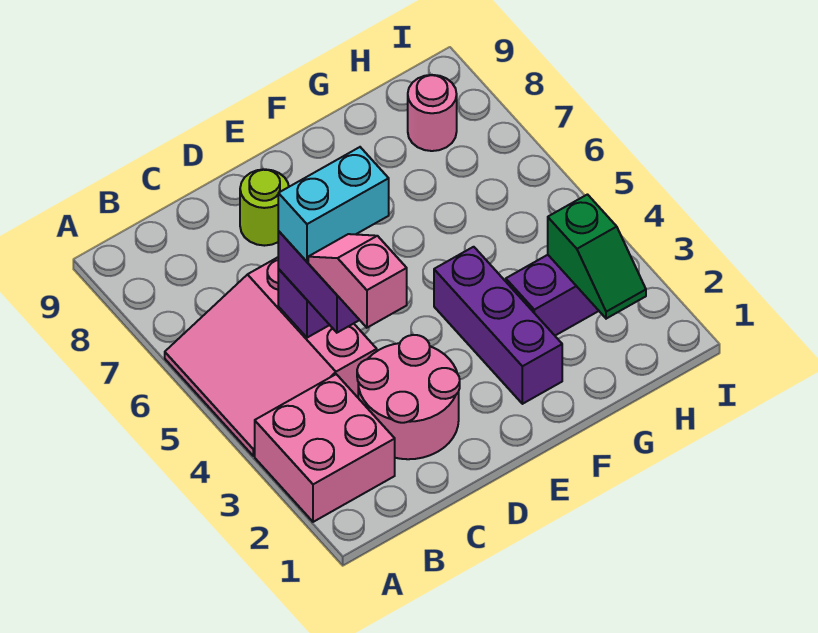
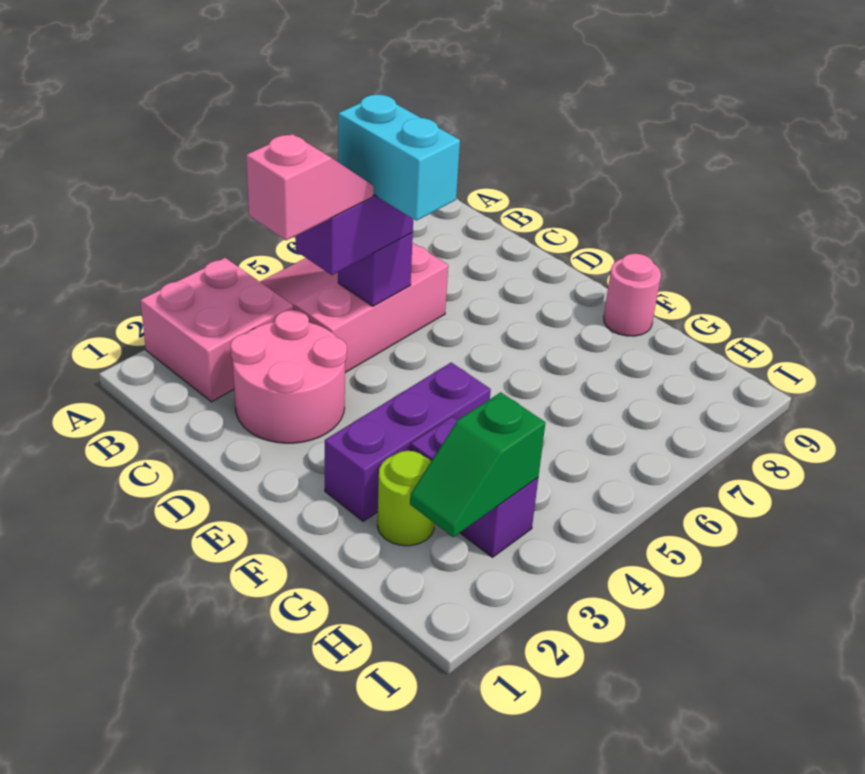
lime round brick D8 level 1 -> lime round brick G2 level 1
pink round brick H8 level 1 -> pink round brick F9 level 1

